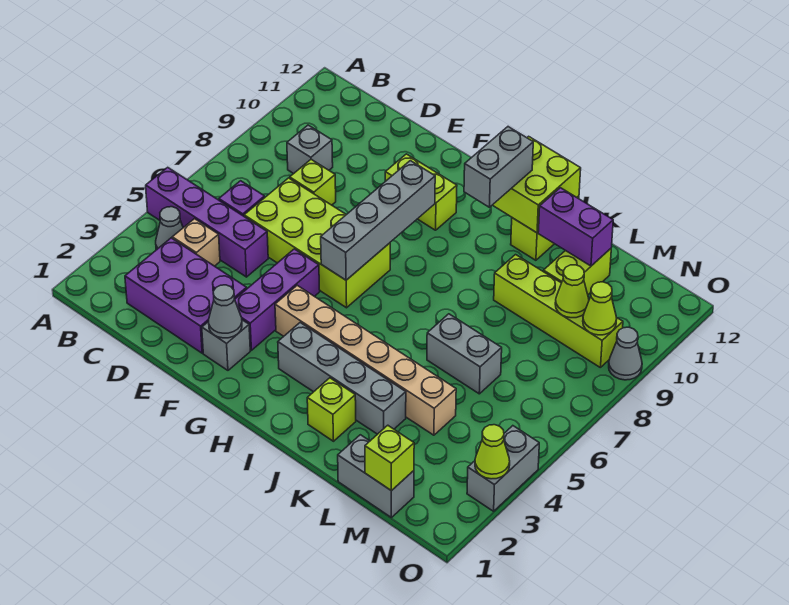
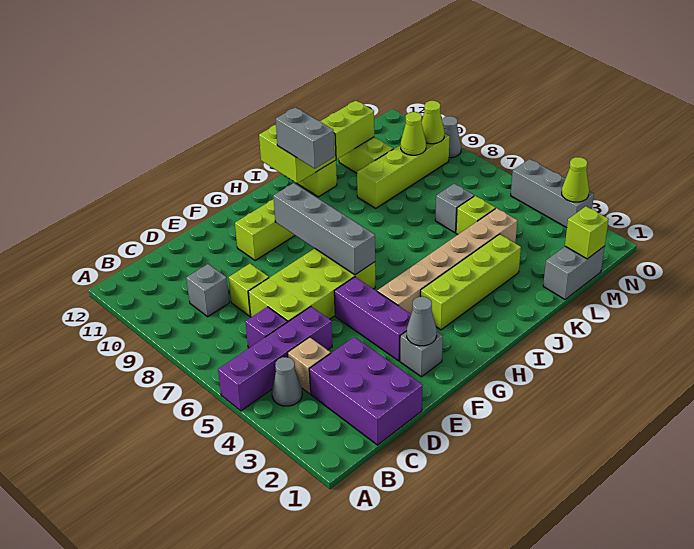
purple brick C2:E3 level 1 -> purple brick C1:D3 level 1
grey brick H3:K3 level 1 -> lime brick H3:K3 level 1
lime brick J2 level 1 -> lime brick L5 level 1
grey brick K6:L6 level 1 -> grey brick L6 level 1
purple brick K11:L11 level 2 -> lime brick K11:L11 level 2
grey brick O3:O4 level 1 -> grey brick O3:O5 level 1

